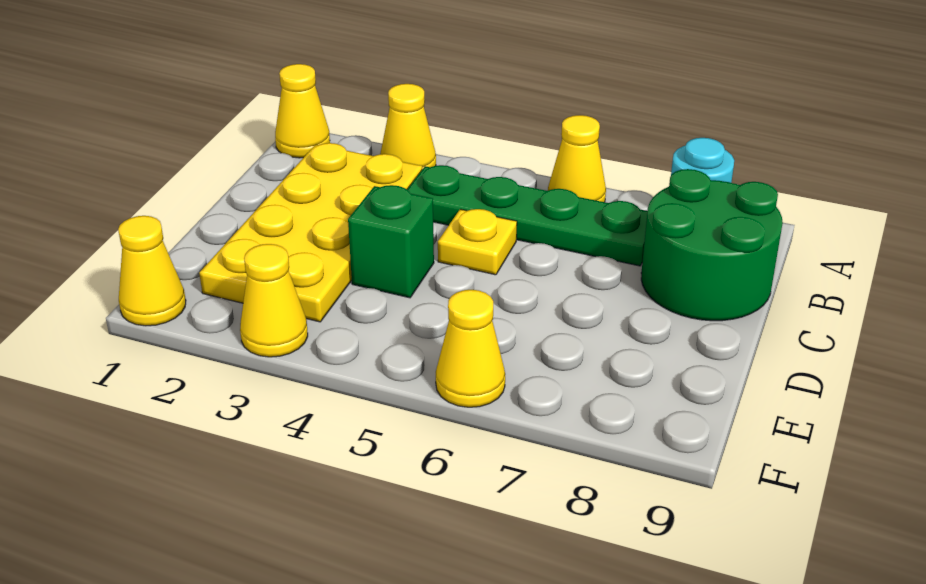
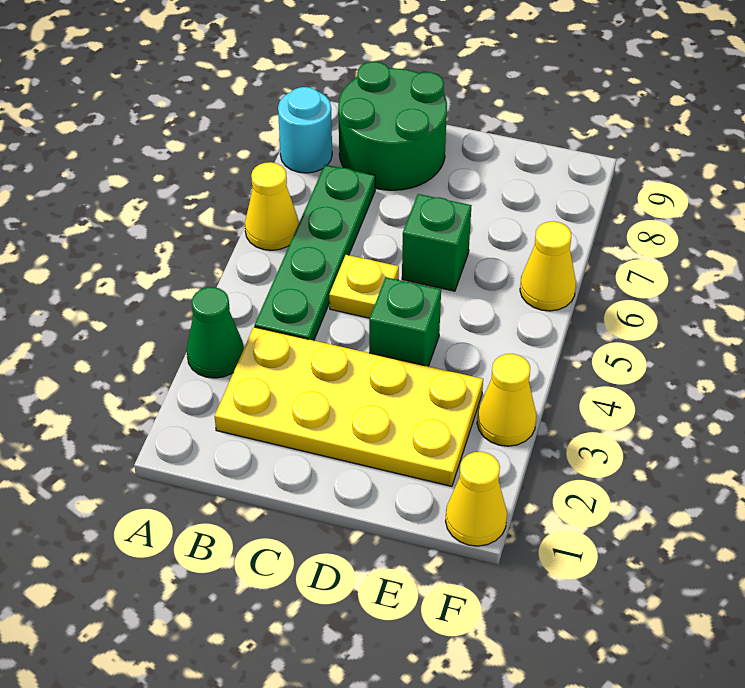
yellow cone A1 level 1 -> none
yellow cone A3 level 1 -> green cone A3 level 1
none -> green brick D6 level 1

